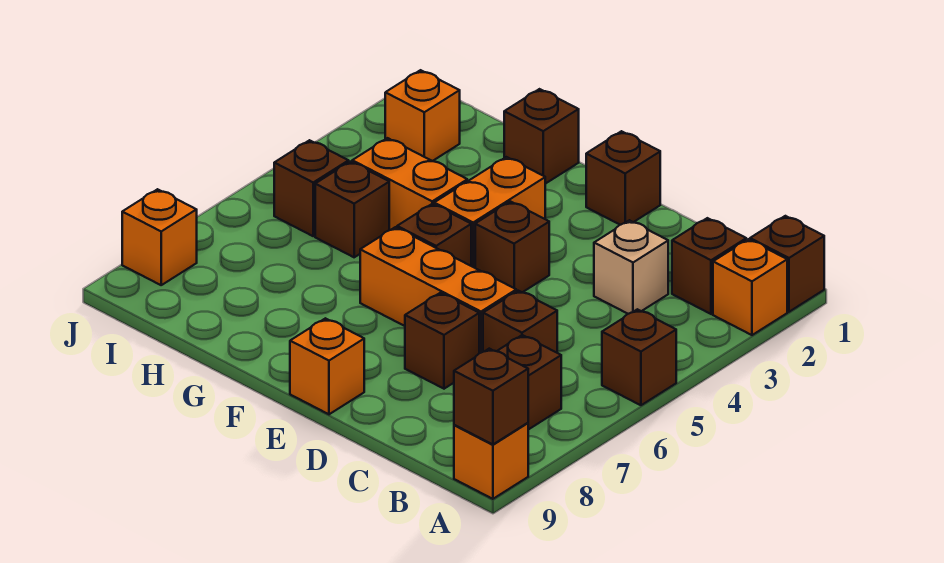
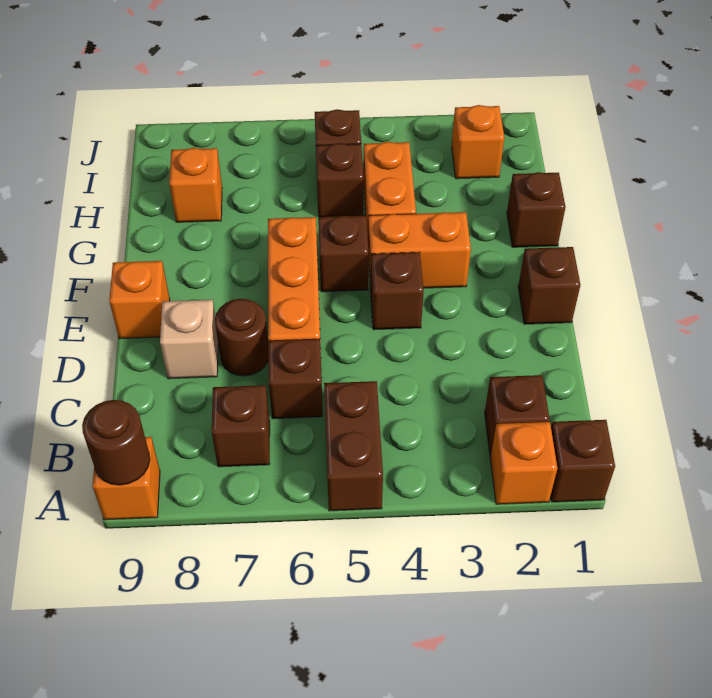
brown brick A5 level 1 -> brown brick A5:B5 level 1
brown brick A9 level 2 -> brown round brick A9 level 2
tan brick C3 level 1 -> tan brick D8 level 1
brown brick D7 level 1 -> brown round brick D7 level 1
orange brick J8 level 1 -> orange brick H8 level 1

